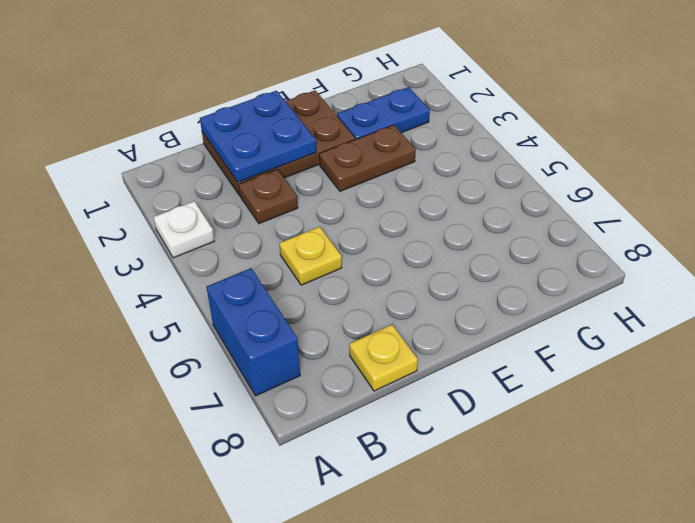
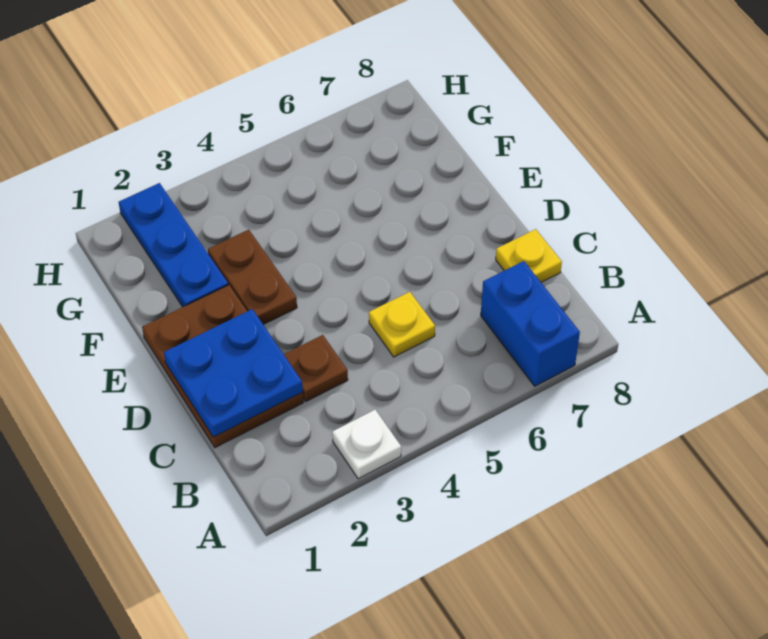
blue brick A6:A7 level 1 -> blue brick A7:B7 level 1
blue plate F2:G2 level 1 -> blue plate F2:H2 level 1

